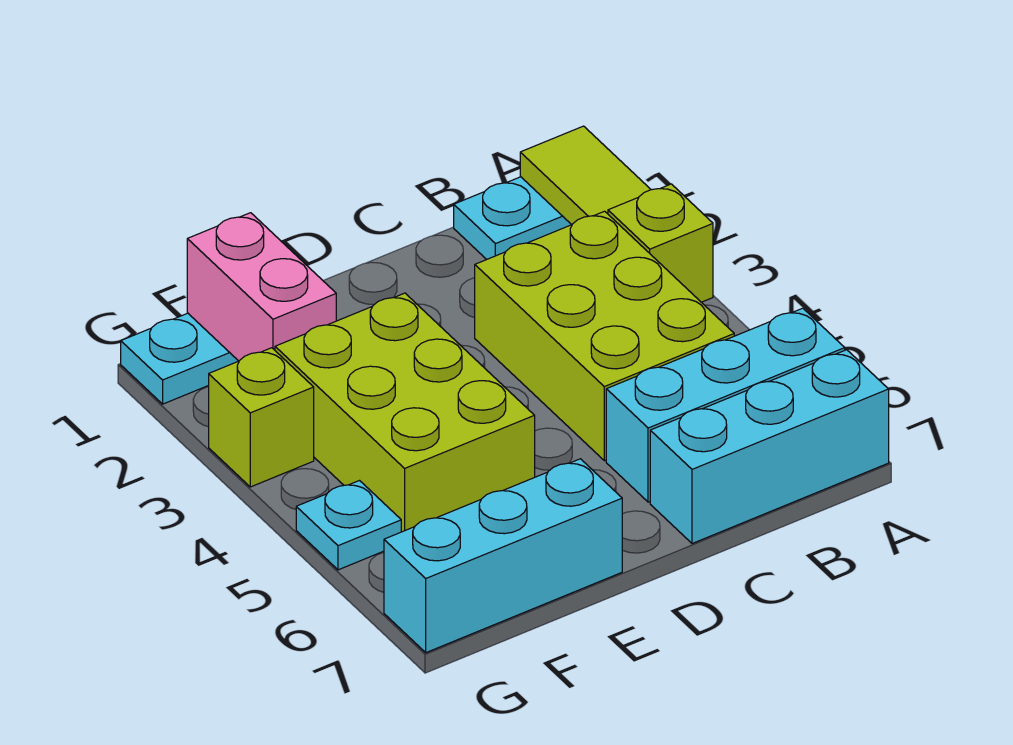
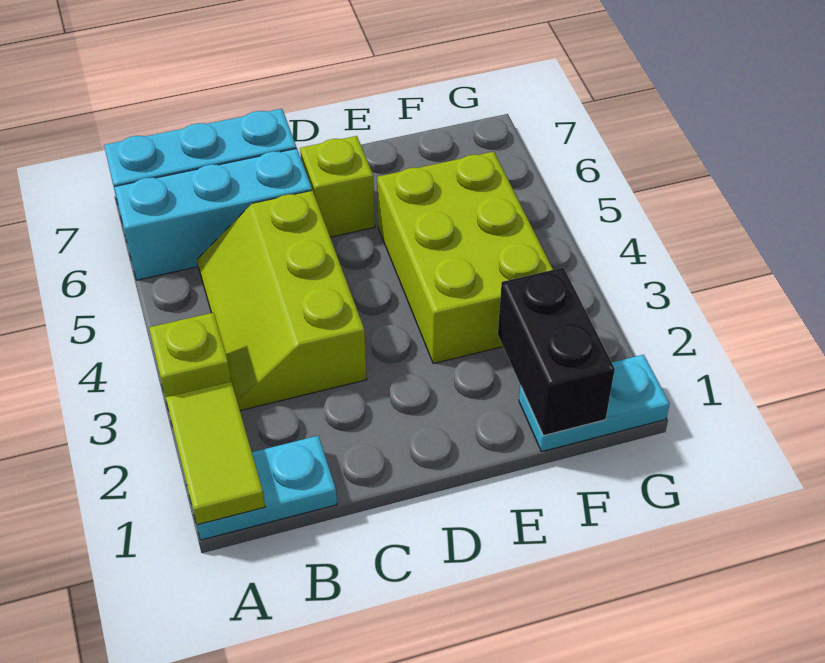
lime brick B3:C5 level 1 -> lime slope B3:C5 level 1 top C
cyan brick E7:G7 level 1 -> none
pink brick F1:F2 level 2 -> black brick F1:F2 level 2
lime brick G3 level 1 -> lime brick D6 level 1
cyan plate G5 level 1 -> none

